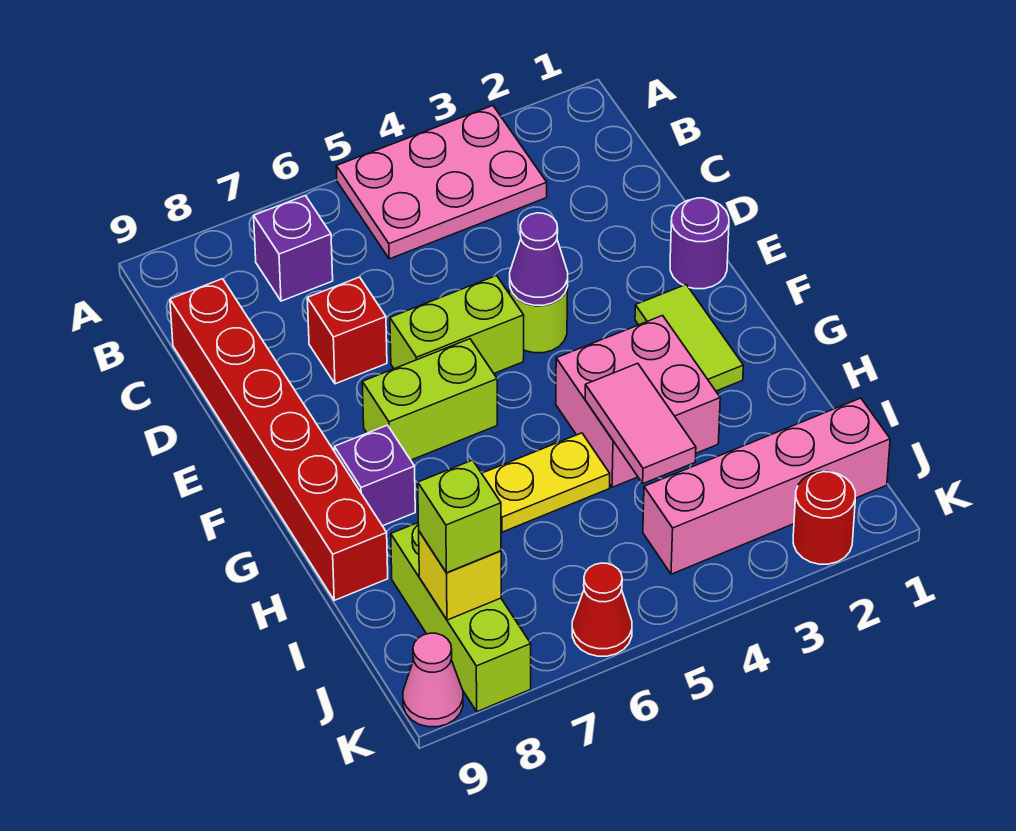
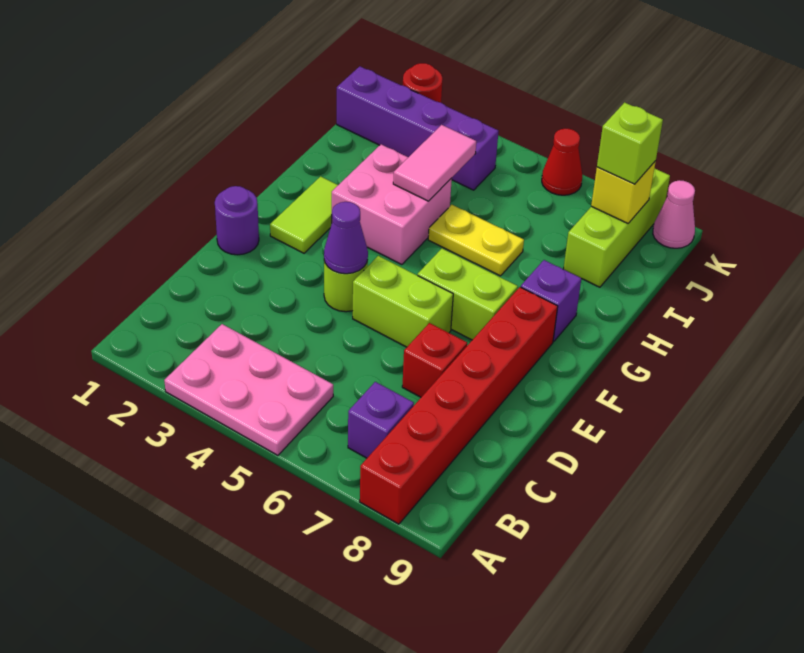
red brick C9:H9 level 1 -> red brick A8:F8 level 1
pink brick J1:J4 level 1 -> purple brick J1:J4 level 1

